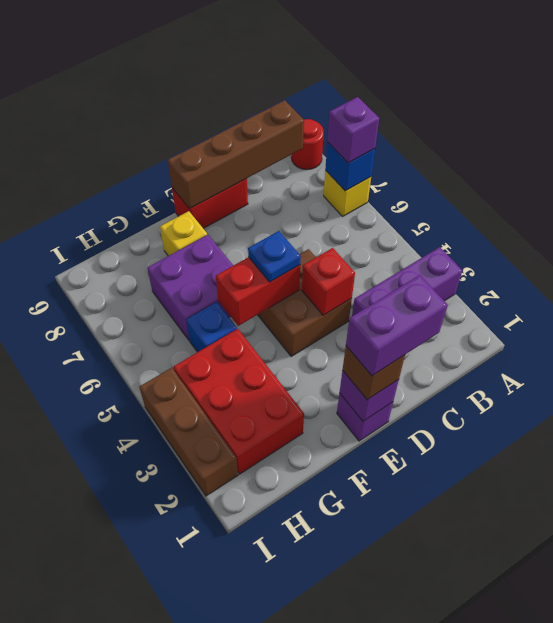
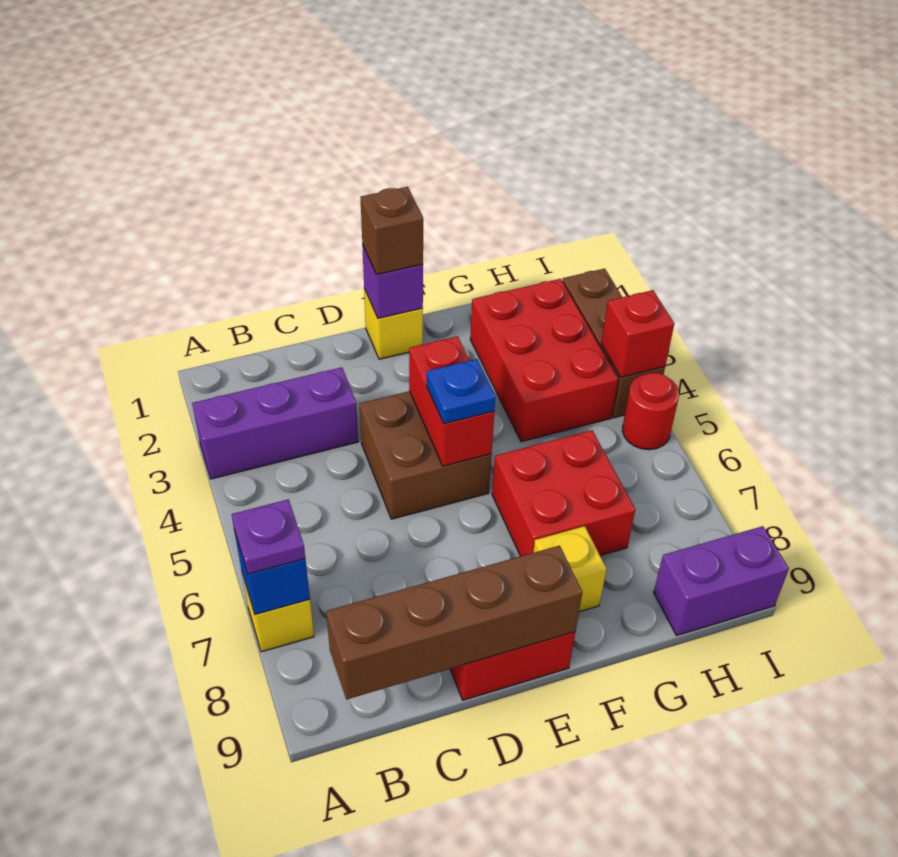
purple brick A7 level 3 -> purple plate A7 level 3
red round brick A9 level 1 -> red round brick I5 level 1
purple brick D1:E1 level 4 -> purple brick H9:I9 level 1
red brick D4 level 2 -> red brick I4 level 2
purple brick E1 level 1 -> yellow brick E1 level 1
red brick E5:F5 level 2 -> red brick E4:E5 level 2
purple brick F6:G7 level 1 -> red brick F6:G7 level 1
blue brick G5 level 1 -> none

